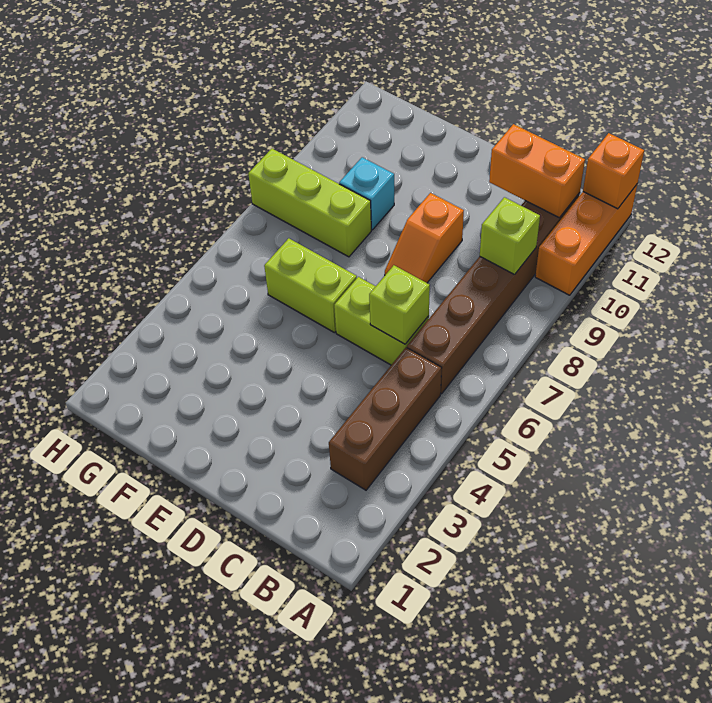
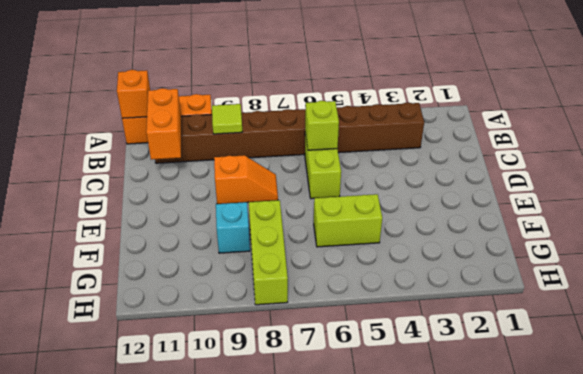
lime brick B9 level 2 -> lime tile B9 level 2
lime brick E6:F6 level 1 -> lime brick F5:F6 level 1

